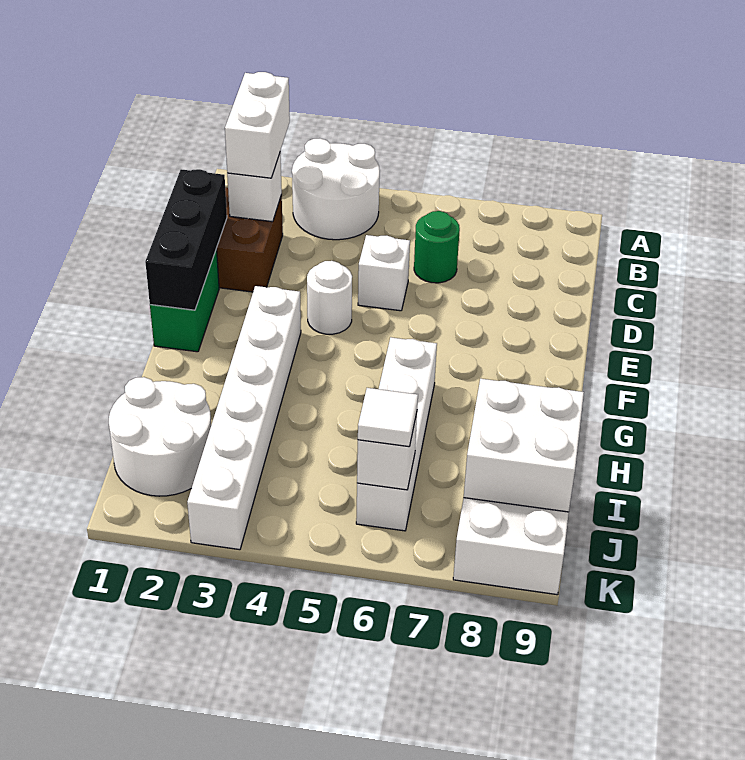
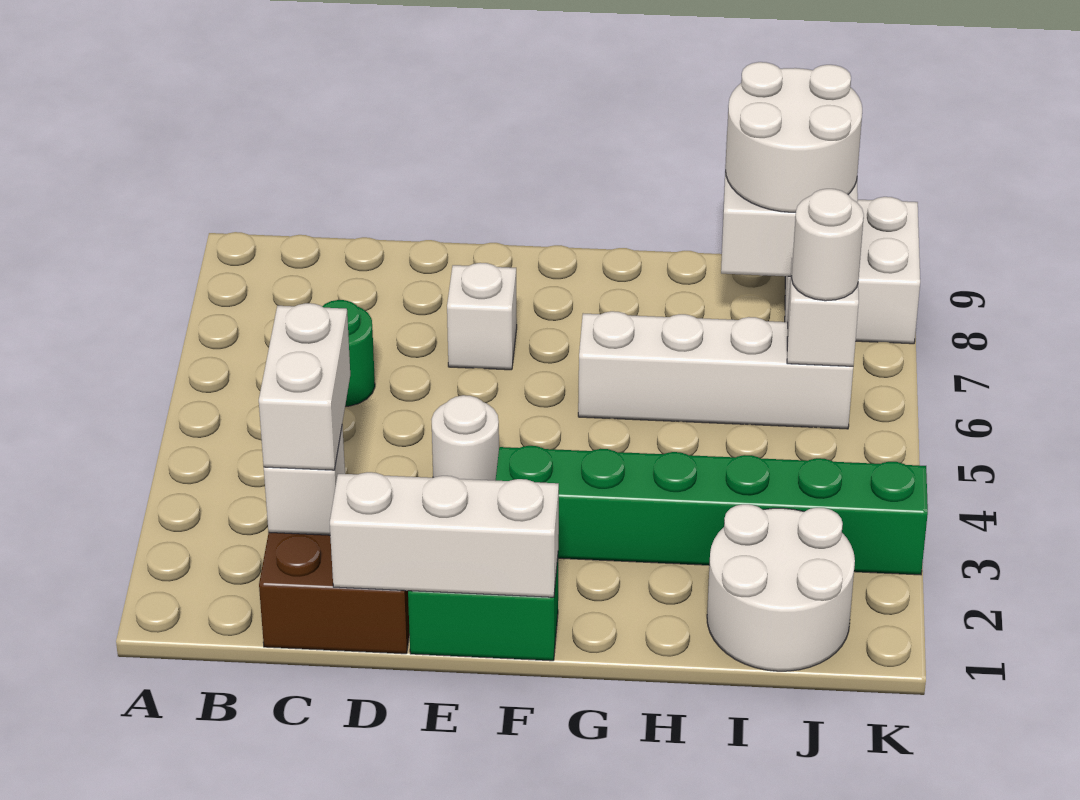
white round brick A3:B4 level 1 -> white round brick I8:J9 level 3
white brick B2:C2 level 3 -> white brick C2:C3 level 3
black brick D1:F1 level 2 -> white brick D1:F1 level 2
white brick D5 level 1 -> white brick E7 level 1
white brick F3:K3 level 1 -> green brick F3:K3 level 1
white tile J6 level 3 -> white round brick J6 level 3

